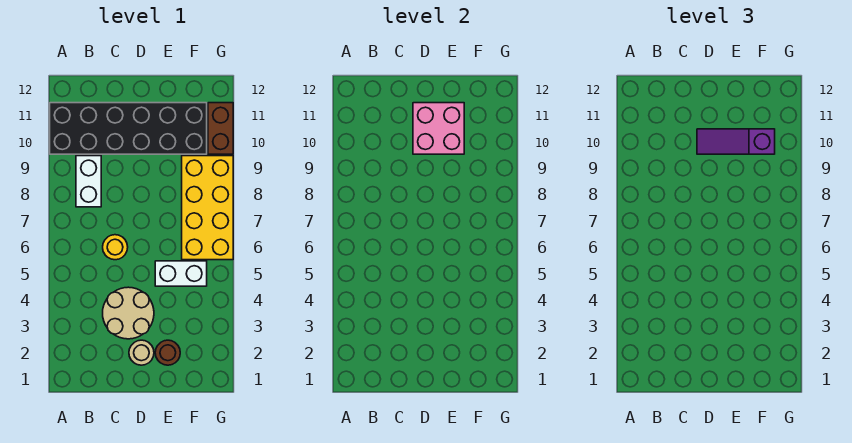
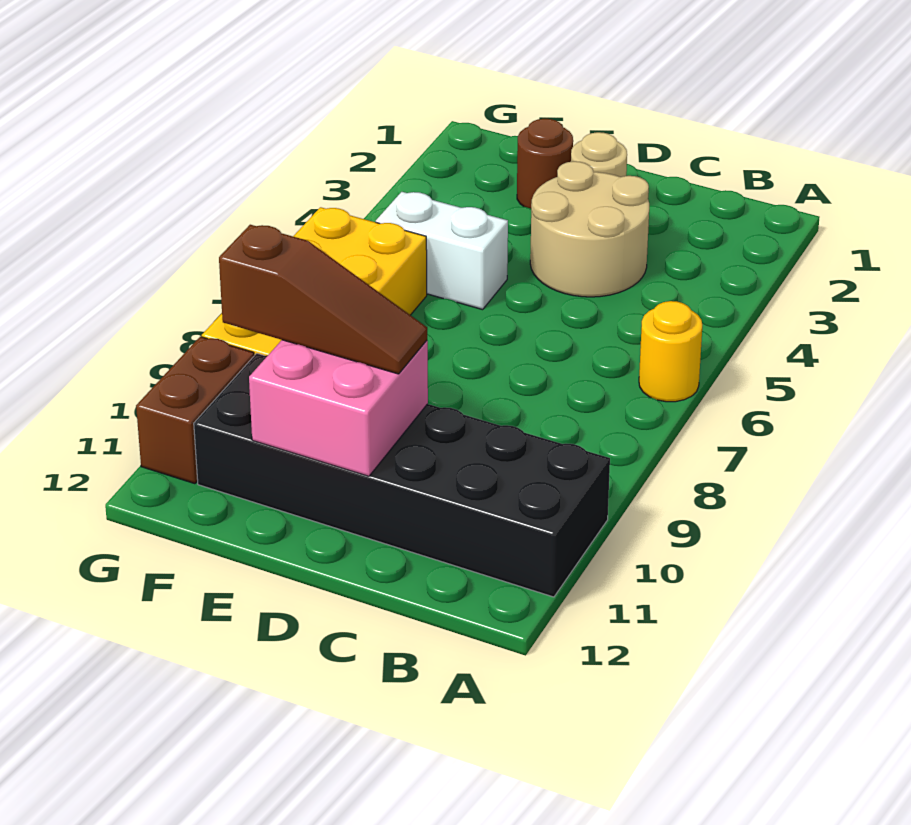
white brick B8:B9 level 1 -> none
yellow round brick C6 level 1 -> yellow round brick A6 level 1
purple slope D10:F10 level 3 top F -> brown slope D10:F10 level 3 top F

